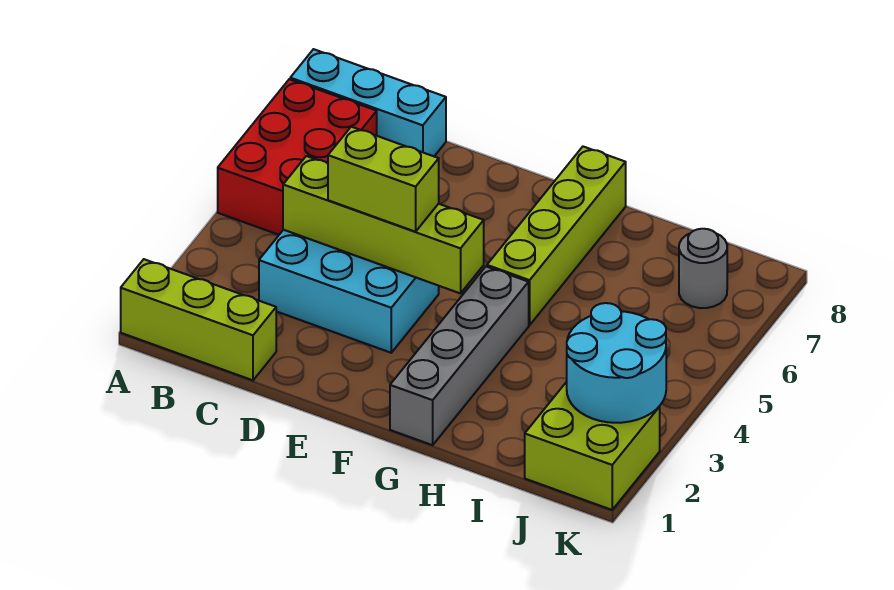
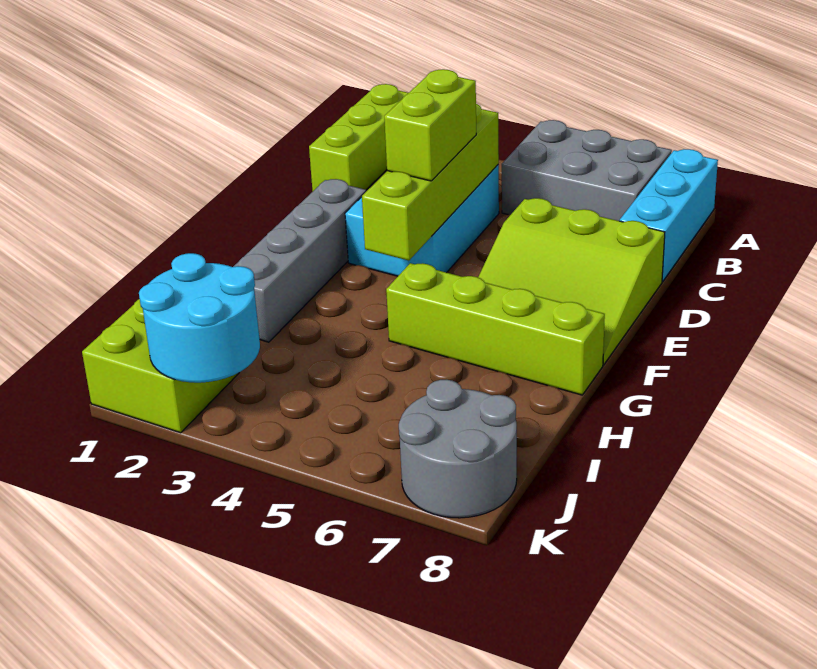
red brick A5:B7 level 1 -> grey brick A5:B7 level 1
none -> lime slope D6:F8 level 1 top D
grey brick G1:G4 level 1 -> grey brick E2:H2 level 1
grey round brick J7 level 1 -> grey round brick J7:K8 level 1

